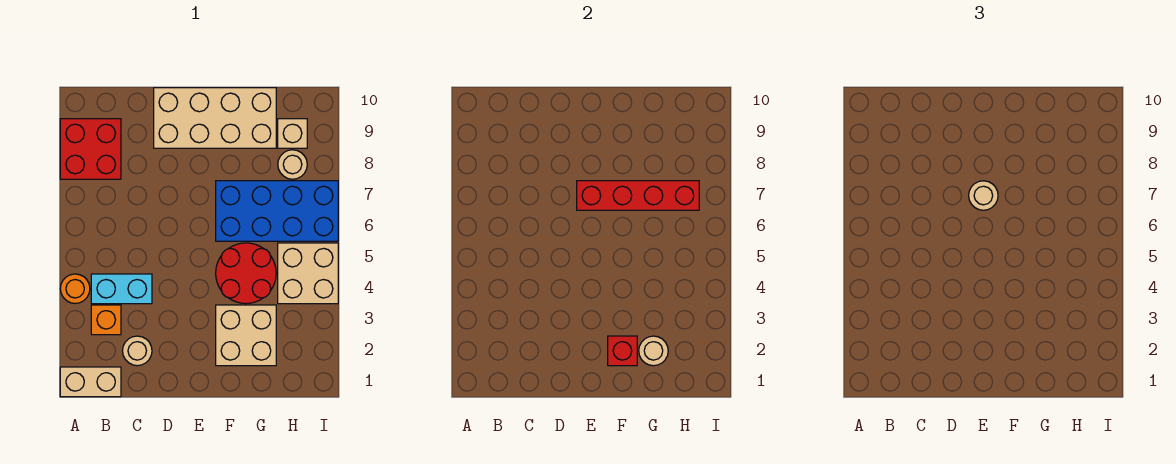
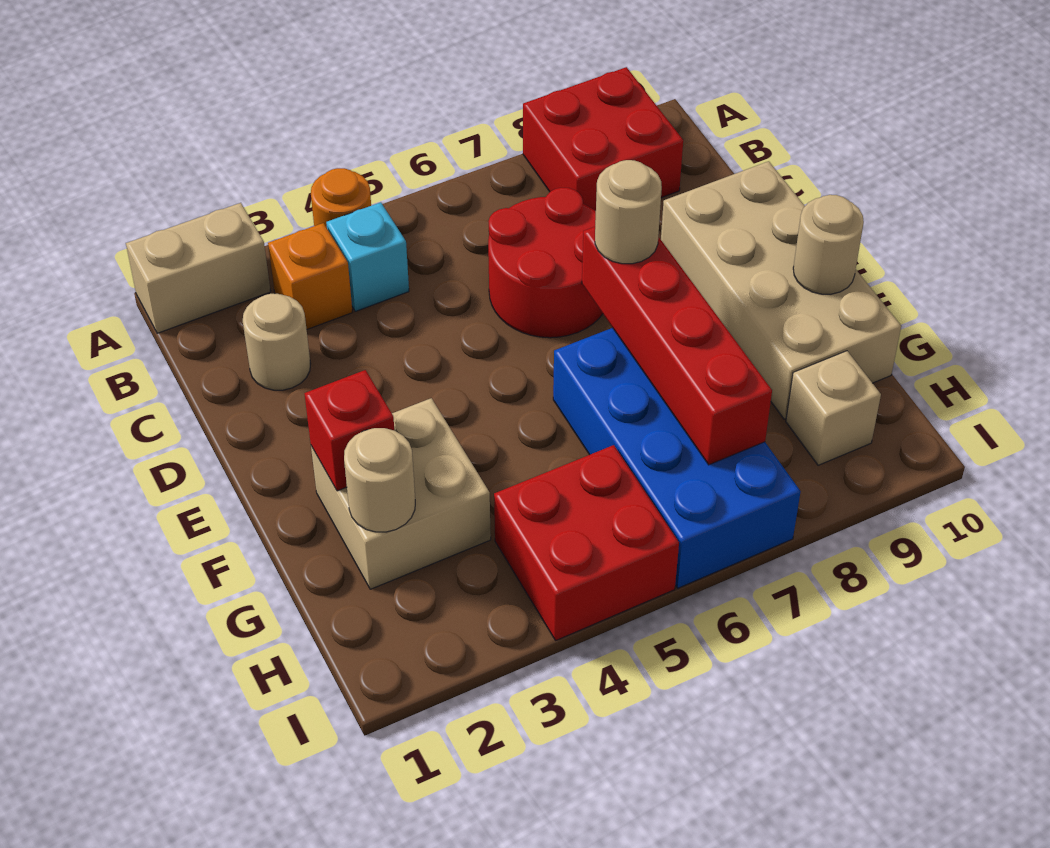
tan brick A1:B1 level 1 -> tan brick A1:A2 level 1
cyan brick B4:C4 level 1 -> cyan brick B4 level 1
red round brick F4:G5 level 1 -> red round brick C6:D7 level 1
tan brick H4:I5 level 1 -> red brick H4:I5 level 1
tan round brick H8 level 1 -> tan round brick F10 level 2

